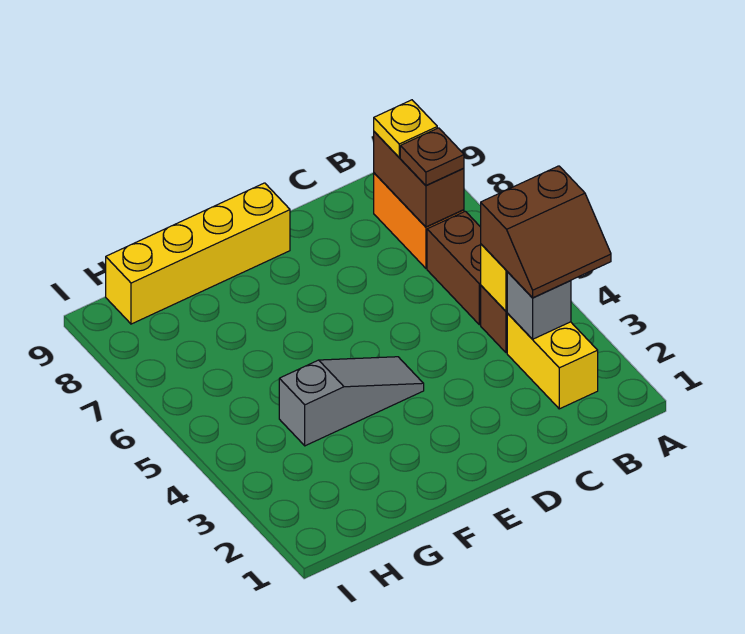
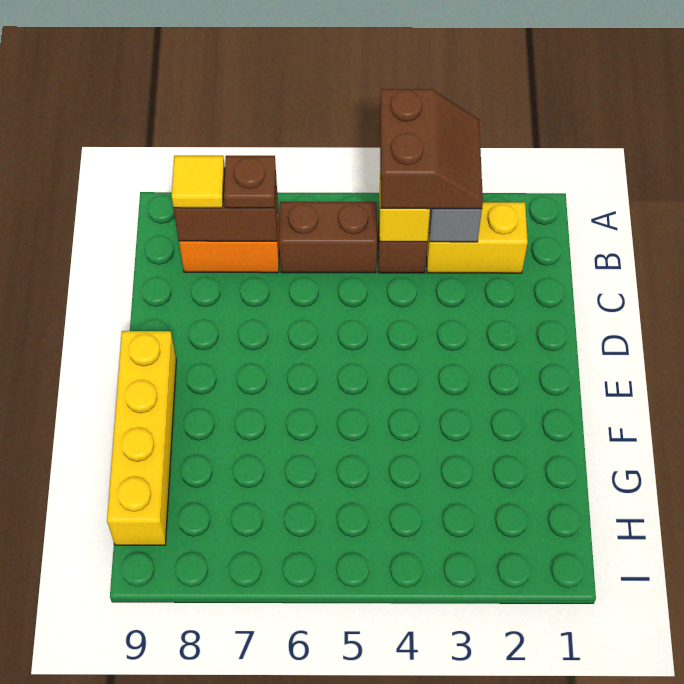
yellow plate B8 level 3 -> yellow tile B8 level 3
grey slope E4:G4 level 1 top G -> none

